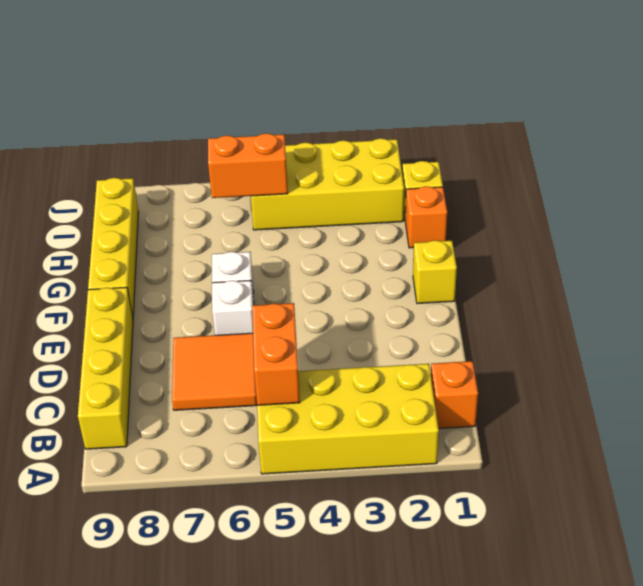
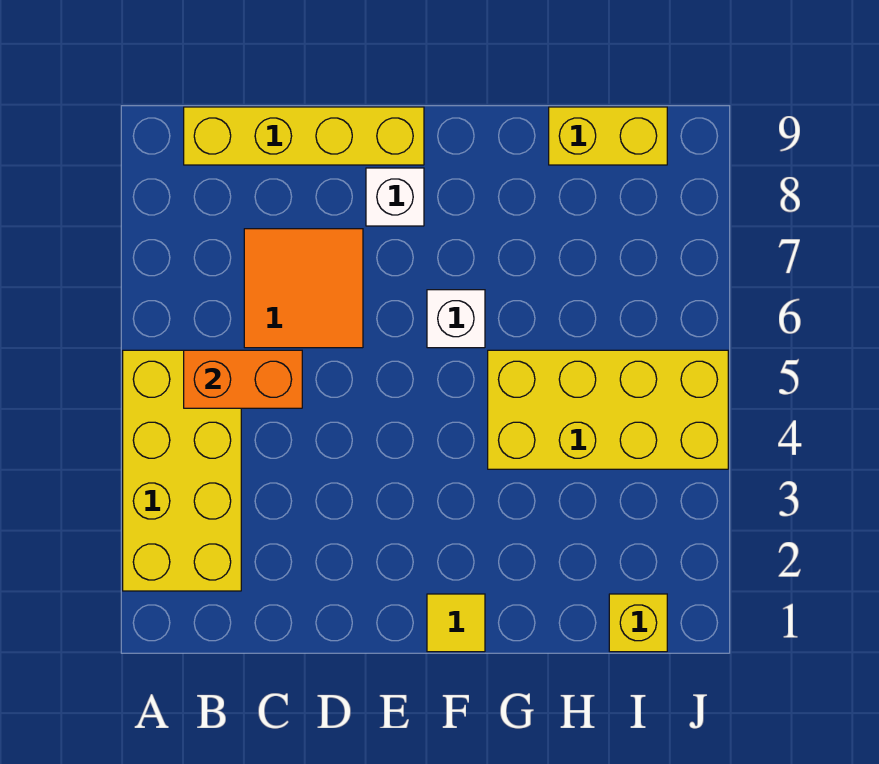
orange brick B1 level 1 -> none
white brick E6 level 1 -> white brick E8 level 1
yellow brick F1 level 1 -> yellow tile F1 level 1
yellow brick F9:I9 level 1 -> yellow brick H9:I9 level 1
orange brick H1 level 1 -> none
yellow brick I2:J5 level 1 -> yellow brick G4:J5 level 1
orange brick I5:I6 level 2 -> none

